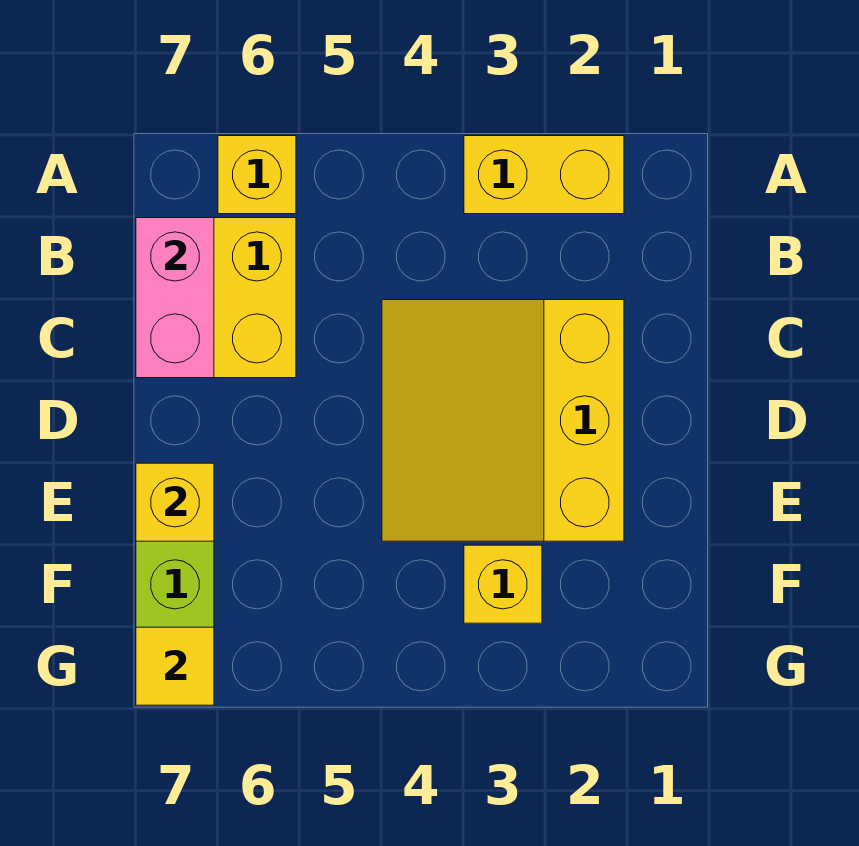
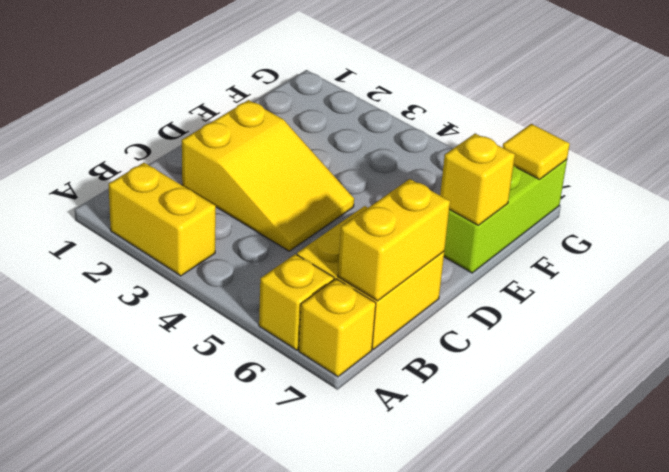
pink brick B7:C7 level 2 -> yellow brick B7:C7 level 2
yellow slope C2:E4 level 1 top 2 -> yellow slope C2:D4 level 1 top 2
yellow brick F3 level 1 -> yellow brick A7 level 1

